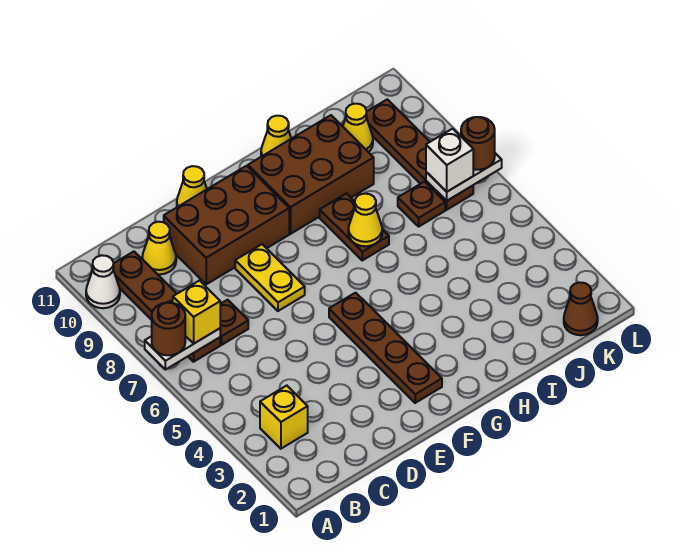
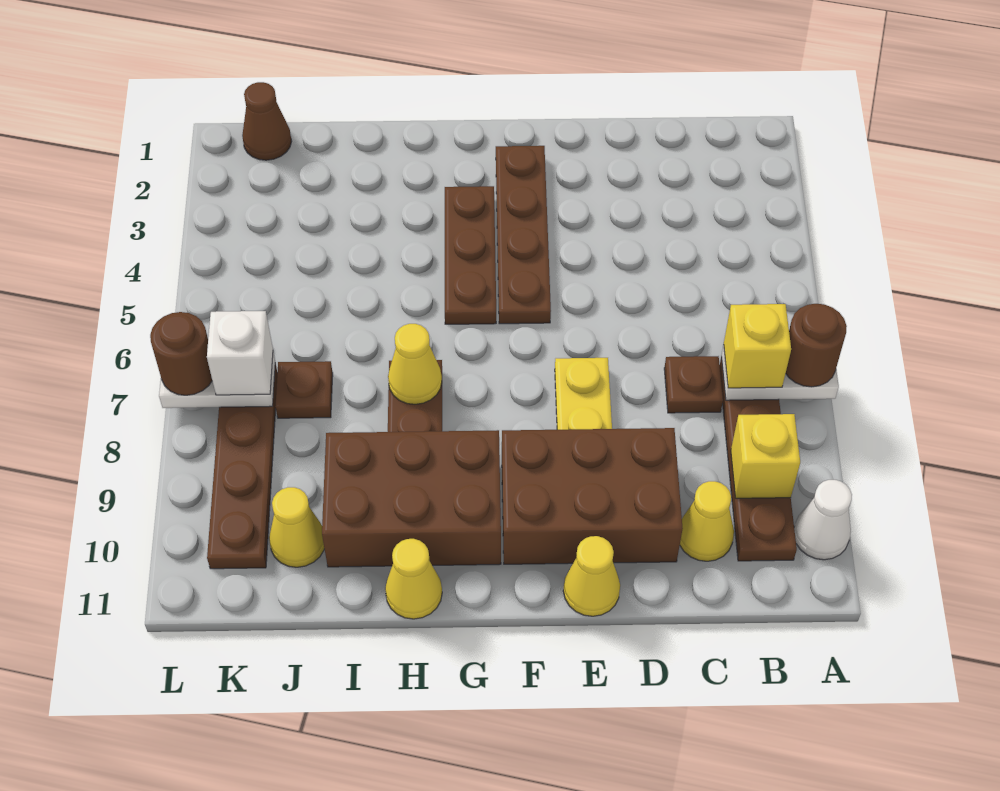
yellow brick B3 level 1 -> yellow brick B9 level 2
none -> brown plate G3:G5 level 1

